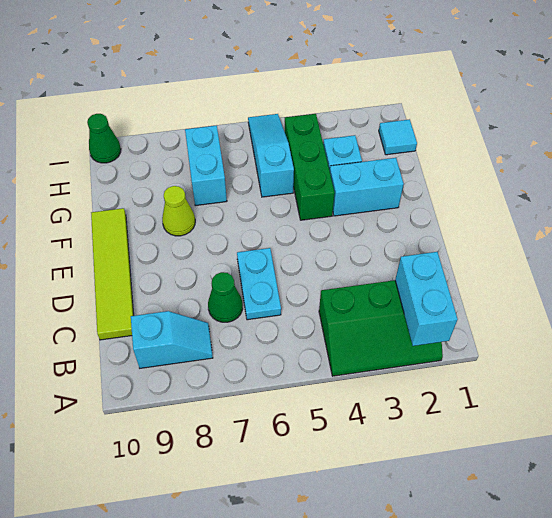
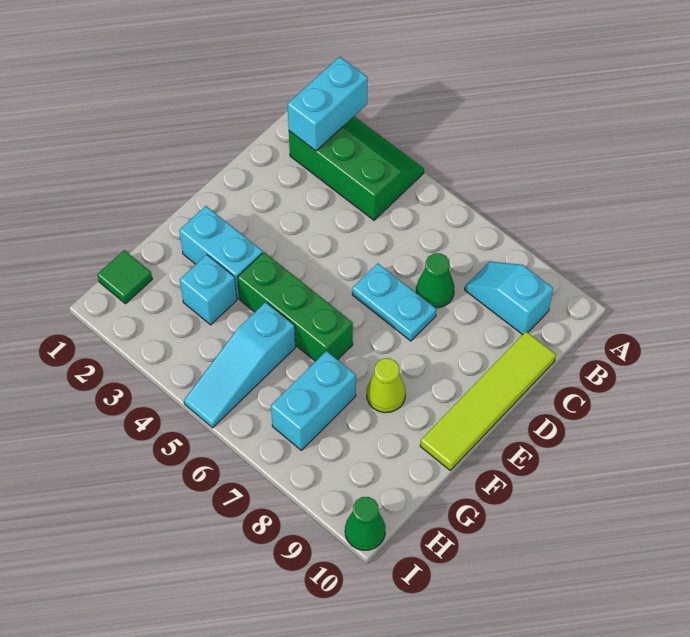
cyan plate C6:D6 level 1 -> cyan plate D6:D7 level 1
green brick F4:H4 level 1 -> green brick F4:F6 level 1
cyan tile H1 level 1 -> green tile H1 level 1

